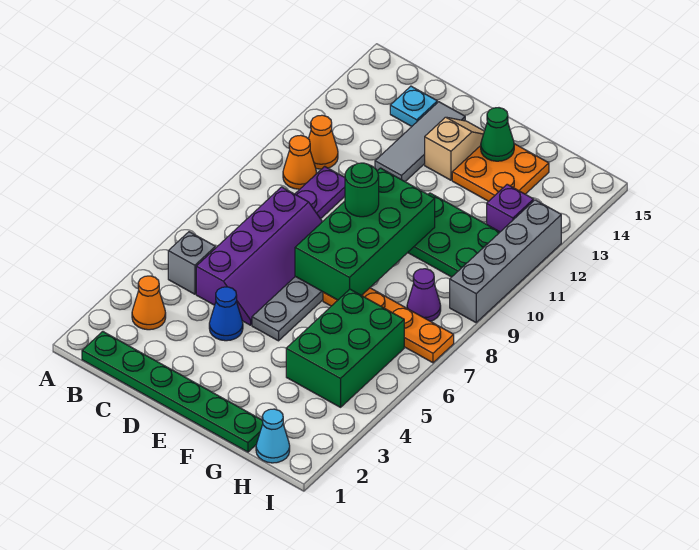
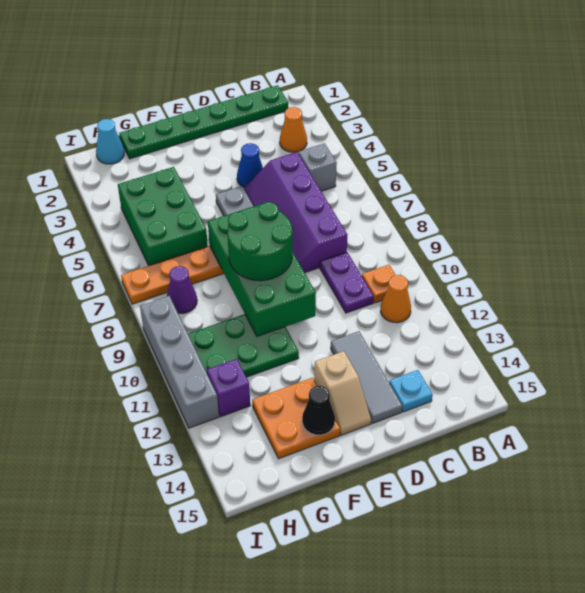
orange cone B10 level 1 -> orange plate B10 level 1
green round brick E9 level 3 -> green round brick E8:F9 level 3
green cone F14 level 2 -> black cone F14 level 2

